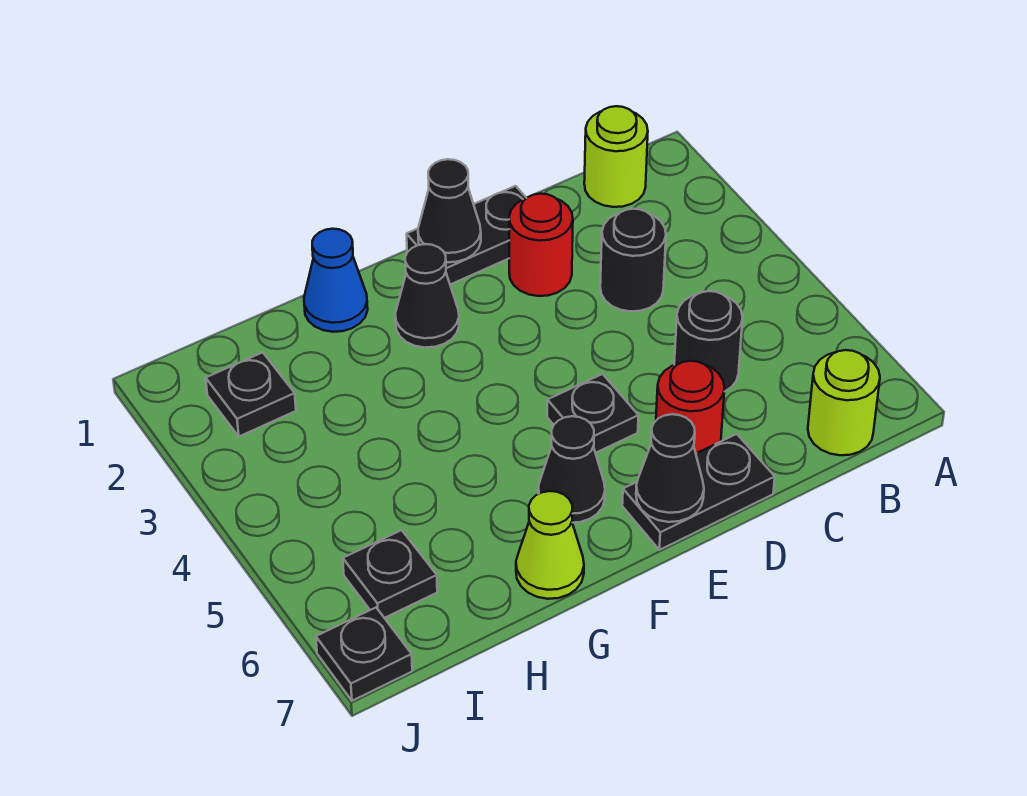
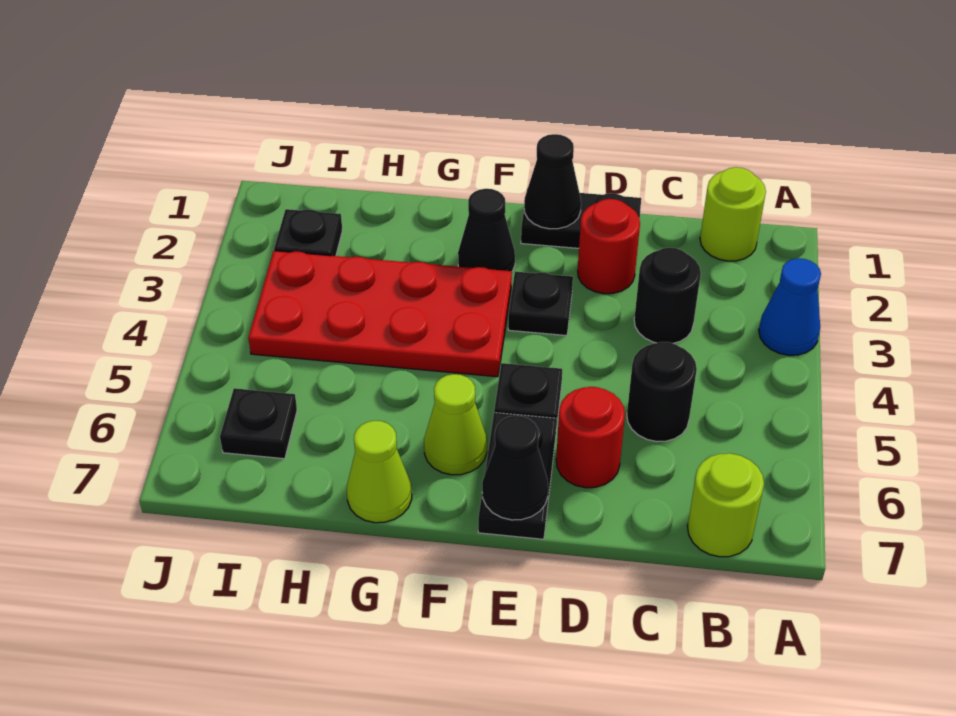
black plate D7:E7 level 1 -> black plate E6:E7 level 1
none -> red plate F3:I4 level 1
black cone F6 level 1 -> lime cone F6 level 1
blue cone G1 level 1 -> blue cone A3 level 1
black plate J7 level 1 -> black plate E3 level 1

